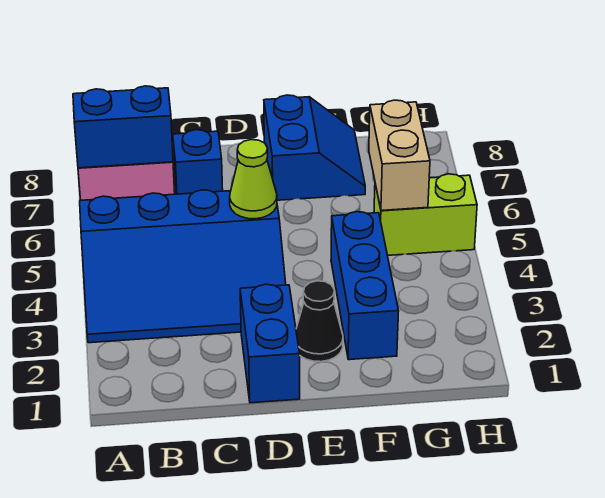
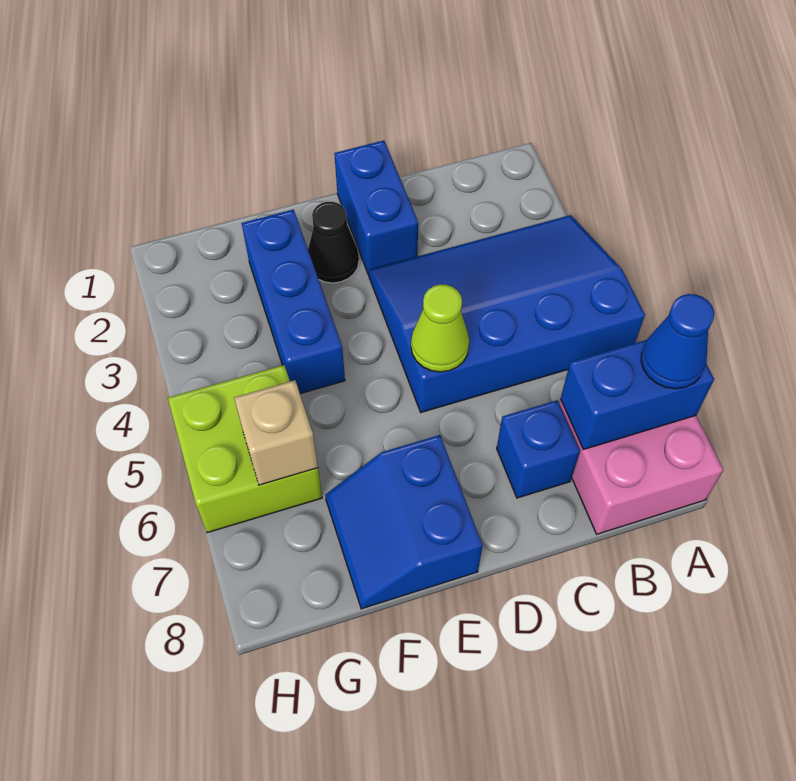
none -> blue cone A7 level 3
lime brick G5:H5 level 1 -> lime brick G5:H6 level 1
tan brick G5:G6 level 2 -> tan brick G6 level 2

